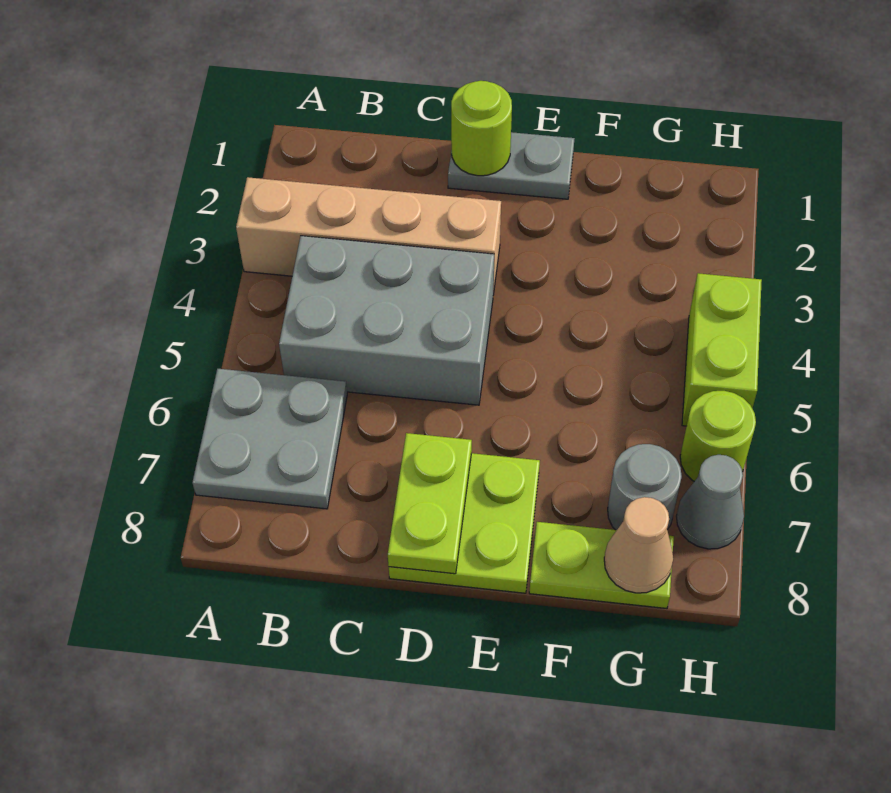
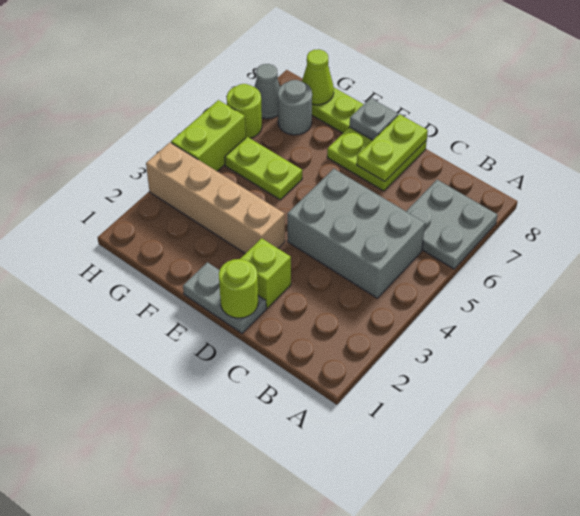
tan brick A3:D3 level 1 -> tan brick E3:H3 level 1
none -> lime brick D2 level 1
none -> grey plate E8 level 2
none -> lime plate F5:G5 level 1
tan cone G8 level 2 -> lime cone G8 level 2

